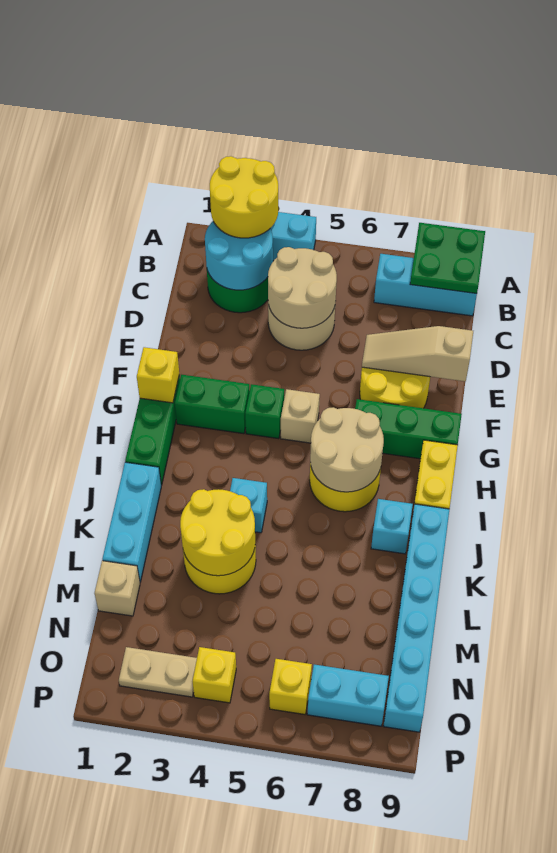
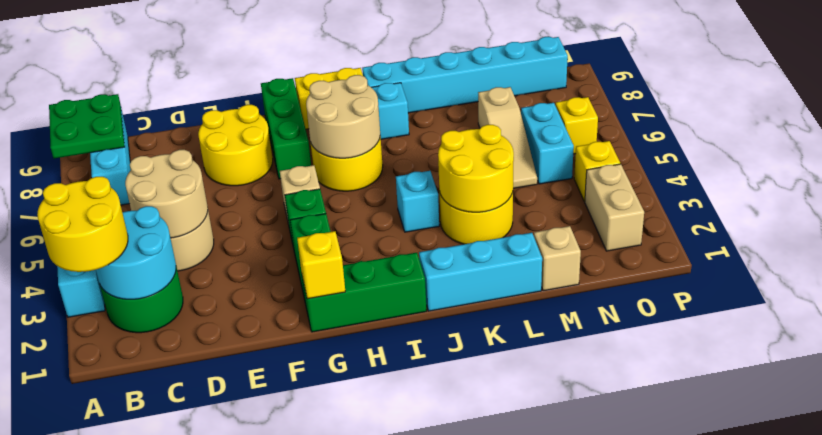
tan slope E7:E9 level 2 top 9 -> tan slope M5:M7 level 1 top 7
tan plate O2:O3 level 1 -> tan brick O2:O3 level 1
cyan brick O7:O8 level 1 -> cyan brick N5:N6 level 1

